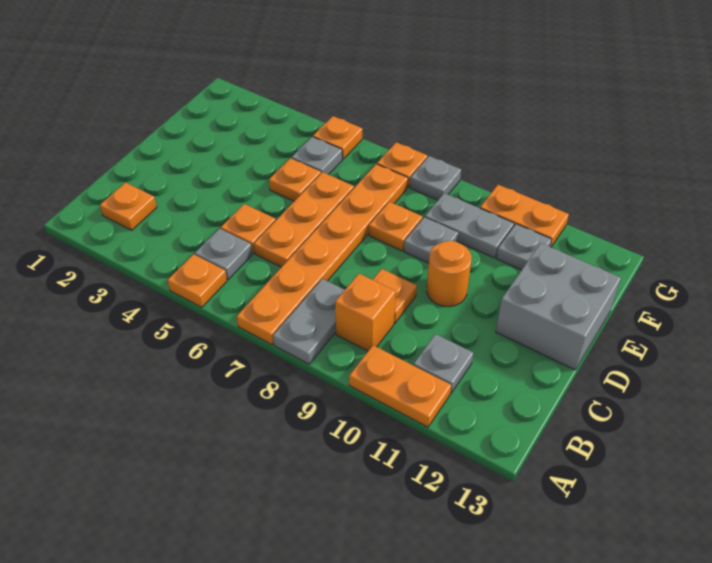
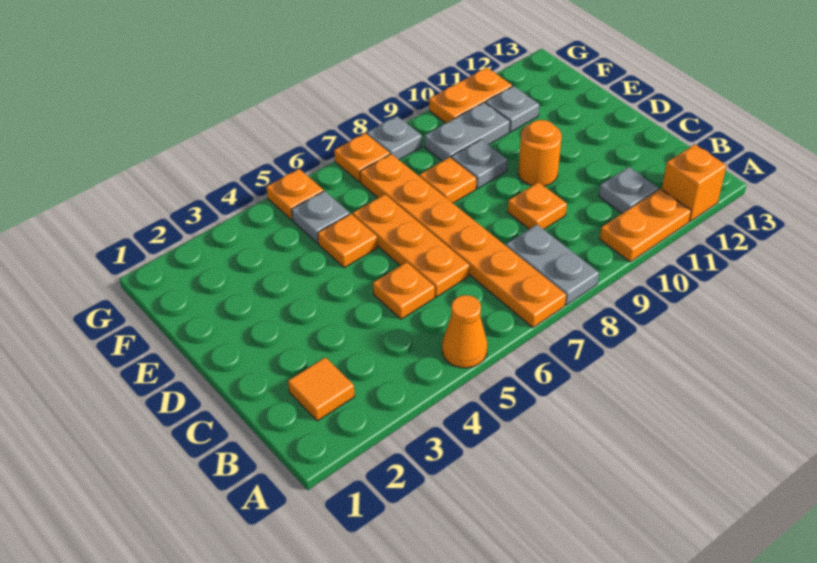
orange plate A5 level 1 -> orange cone A5 level 1
orange plate B2 level 1 -> orange tile B2 level 1
grey plate B5 level 1 -> none
orange brick B9 level 1 -> orange brick A12 level 1
grey brick D12:E13 level 1 -> none

